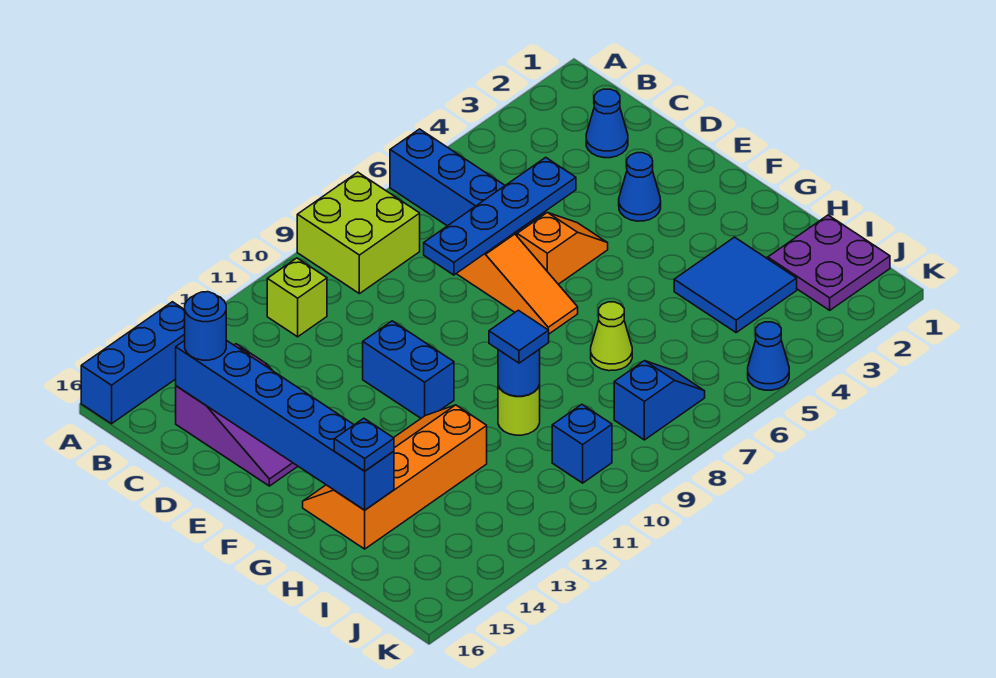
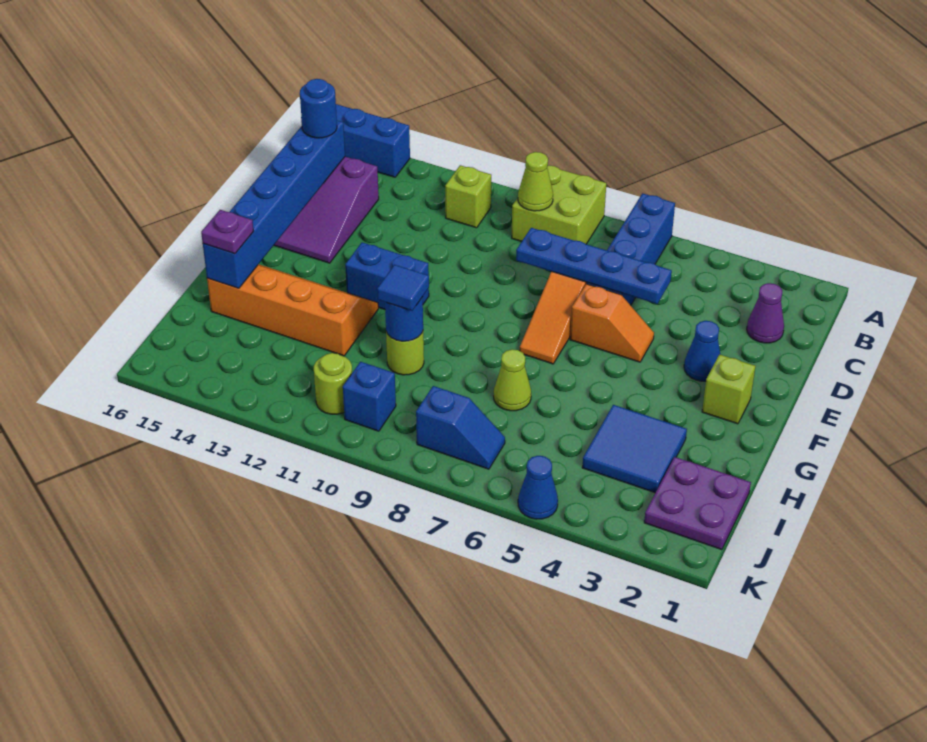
none -> lime cone B9 level 2
blue cone C2 level 1 -> purple cone C2 level 1
blue brick E11:F11 level 1 -> blue brick F11:F12 level 1
none -> lime brick F2 level 1
blue plate H15 level 3 -> purple plate H15 level 3
none -> lime round brick J11 level 1

